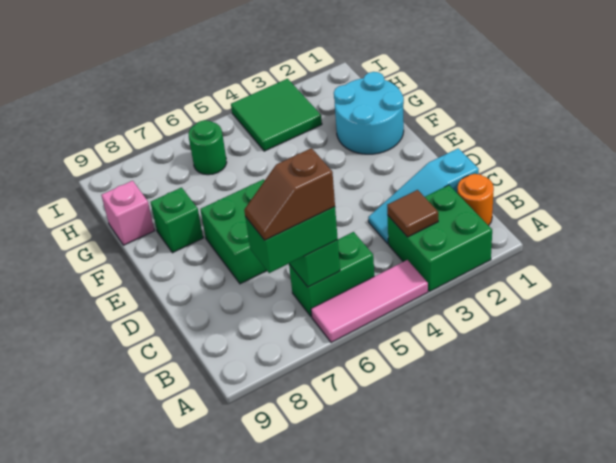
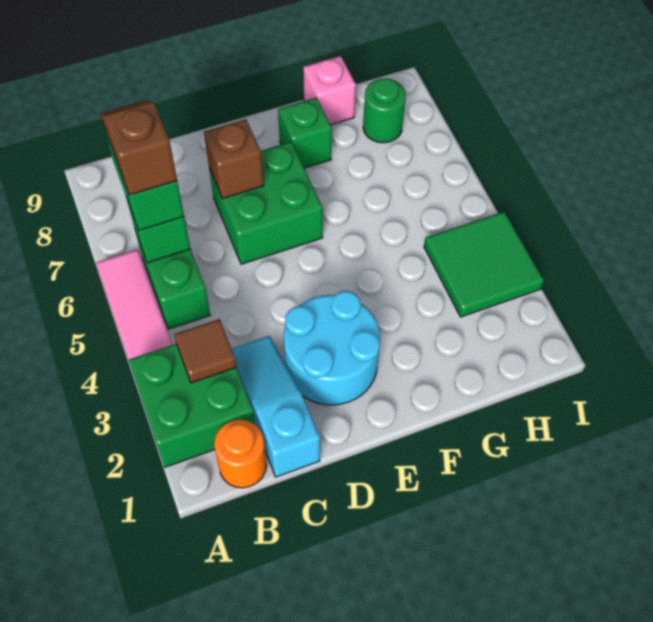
none -> brown brick D7 level 2
cyan round brick F1:G2 level 1 -> cyan round brick D2:E3 level 1
green round brick H6 level 1 -> green round brick H8 level 1

